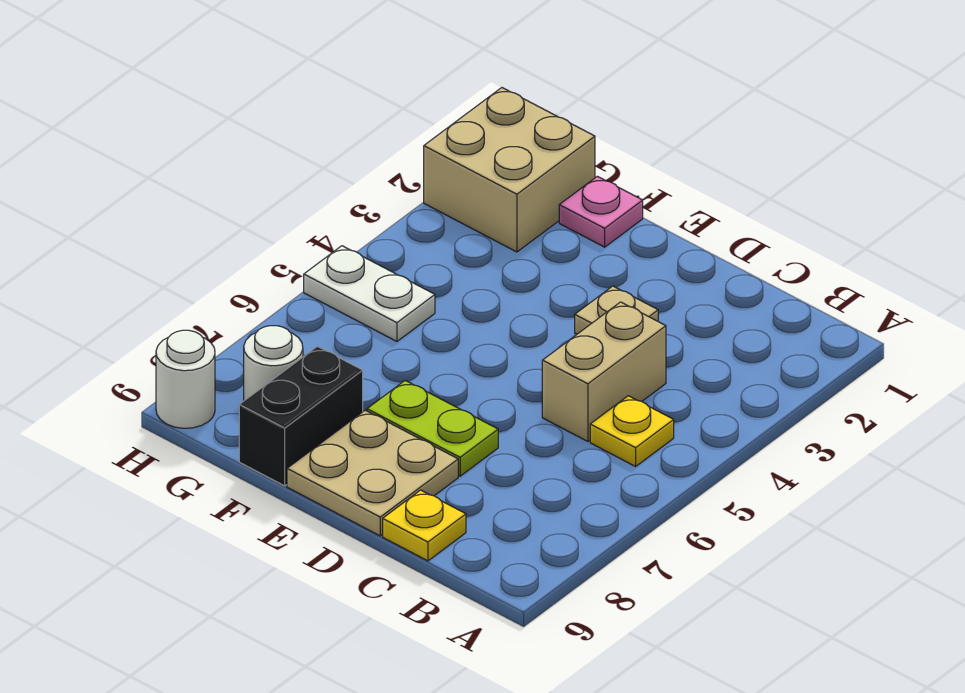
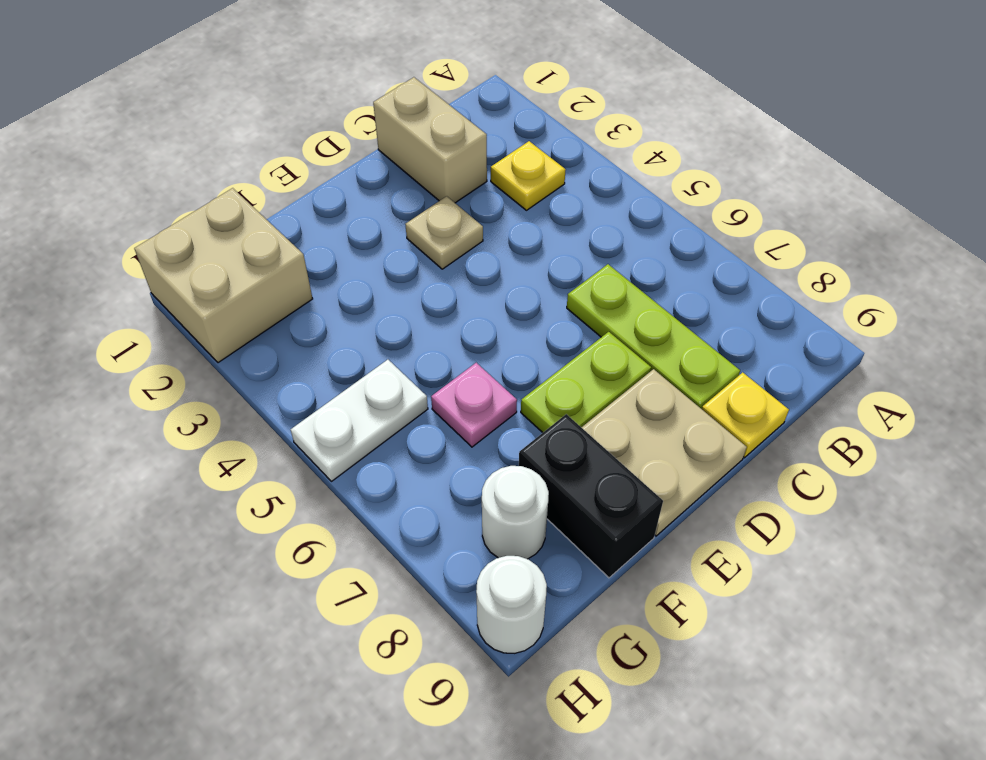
yellow plate B5 level 1 -> yellow plate B3 level 1
tan brick C4:C5 level 1 -> tan brick C1:C2 level 1
none -> lime plate C6:C8 level 1
pink plate F1 level 1 -> pink plate F6 level 1

